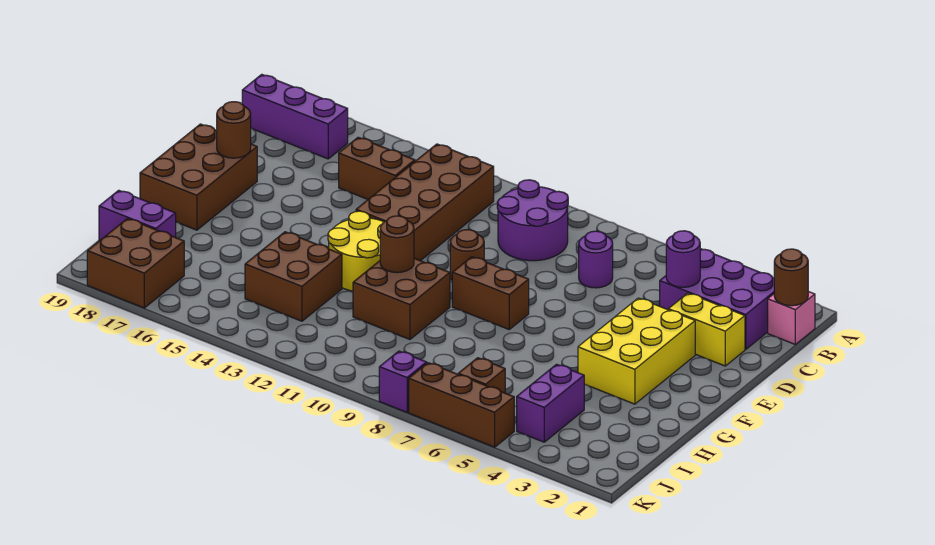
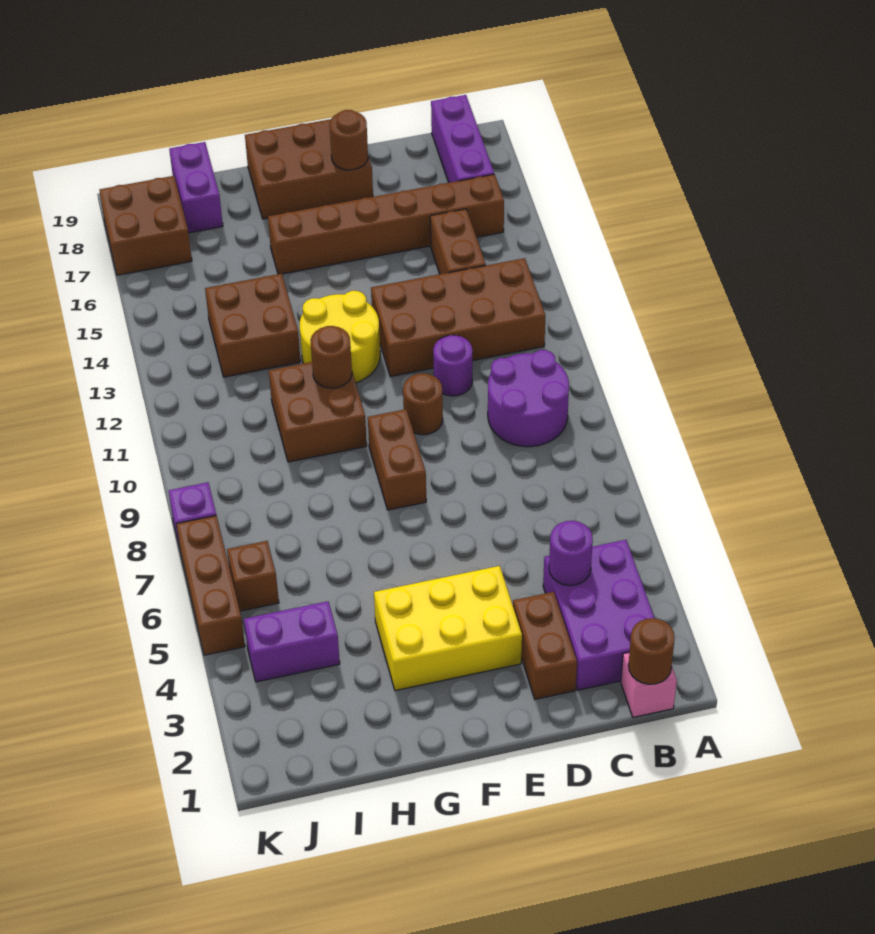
none -> brown brick B16:G16 level 1
purple round brick C7 level 1 -> purple round brick D11 level 1
yellow brick D2:D3 level 1 -> brown brick D2:D3 level 1

